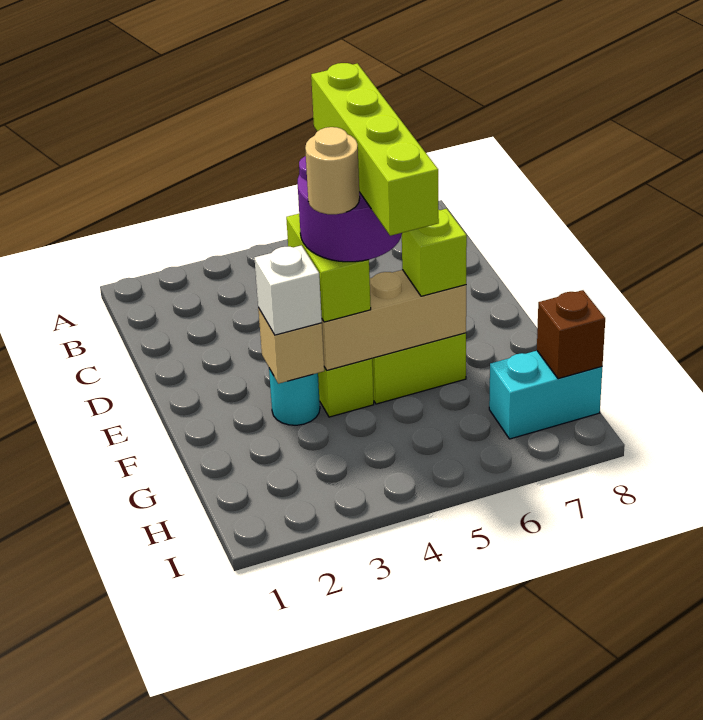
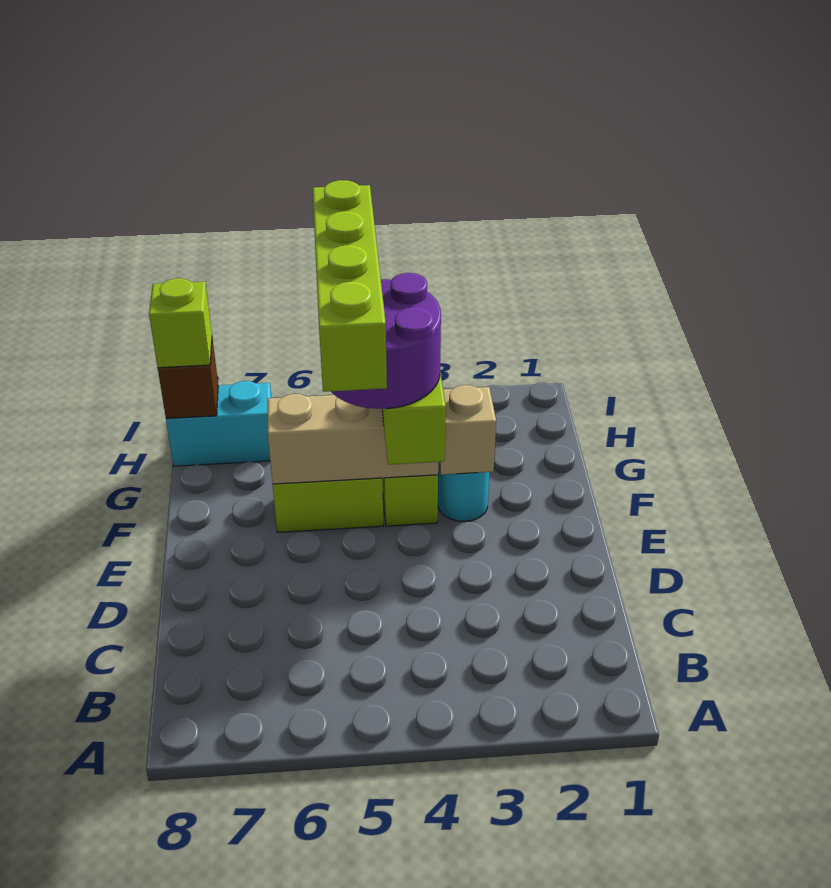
white brick F3 level 3 -> none
tan round brick F4 level 5 -> none
lime brick F6 level 3 -> lime brick H8 level 3

